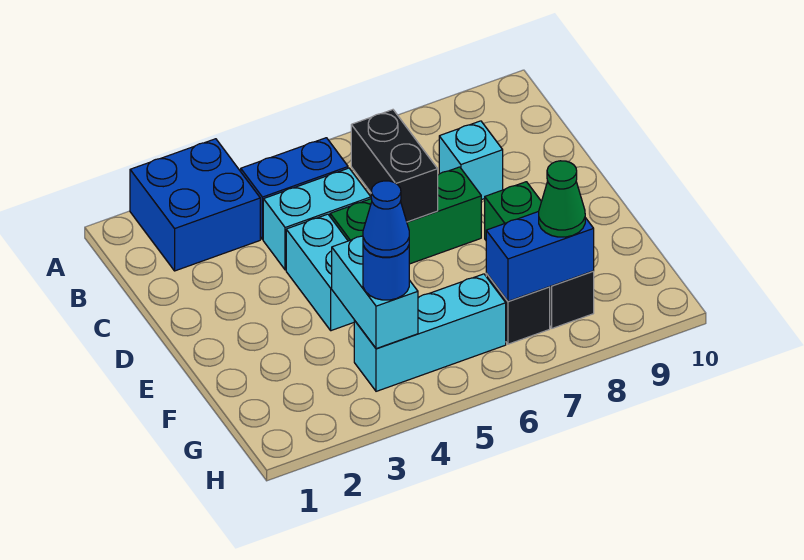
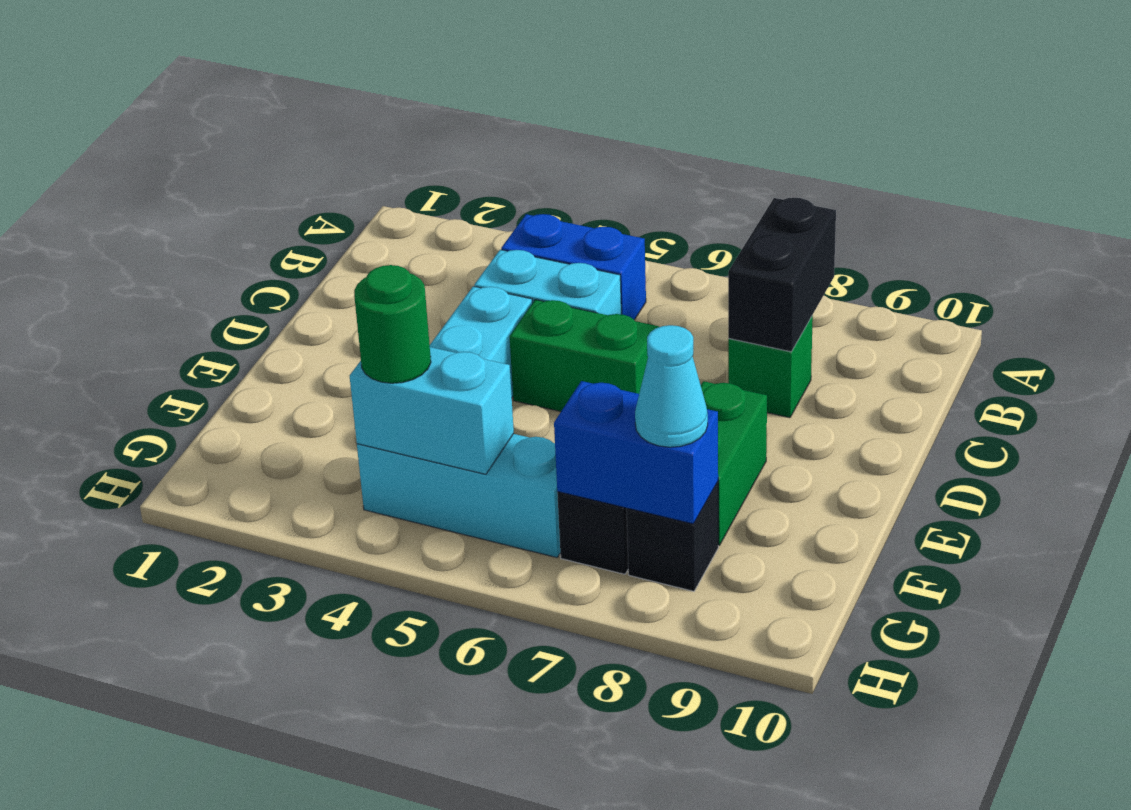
blue brick A2:B3 level 1 -> none
black brick C6:D6 level 2 -> black brick B8:C8 level 2
cyan brick C8 level 1 -> green brick C8 level 1
green brick D5:D7 level 1 -> green brick D5:D6 level 1
cyan brick F4:G4 level 2 -> cyan brick G4:G5 level 2
blue round brick G4 level 3 -> green round brick G4 level 3
blue cone G4 level 4 -> none
green cone G8 level 3 -> cyan cone G8 level 3

